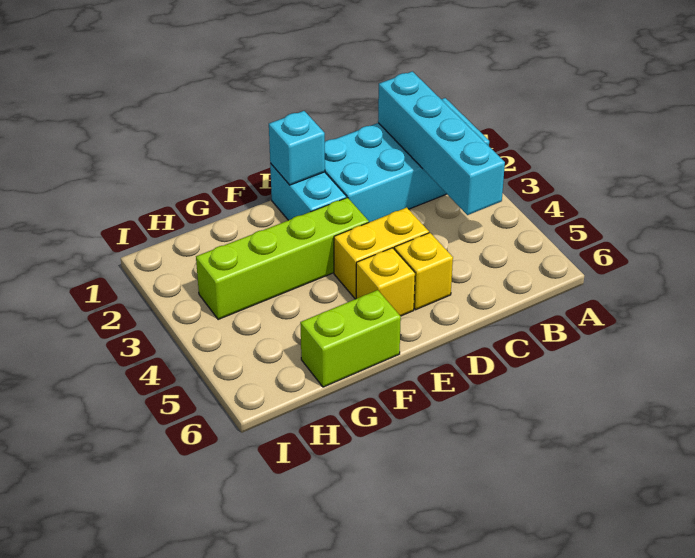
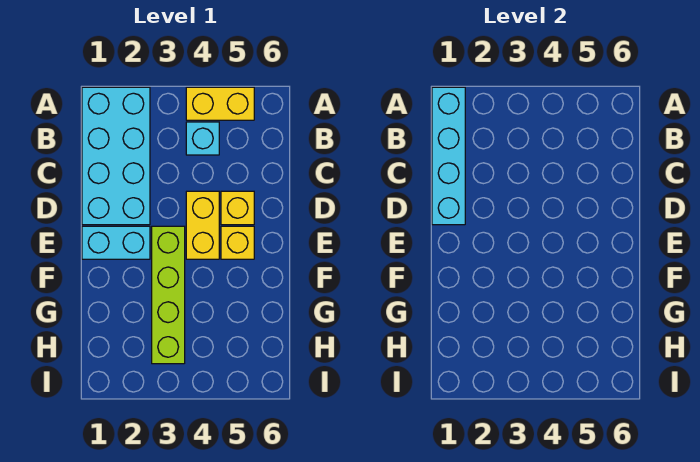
none -> yellow brick A4:A5 level 1
cyan brick B1:B4 level 2 -> cyan brick A1:D1 level 2
cyan brick E1 level 2 -> cyan brick B4 level 1
lime brick F6:G6 level 1 -> none

